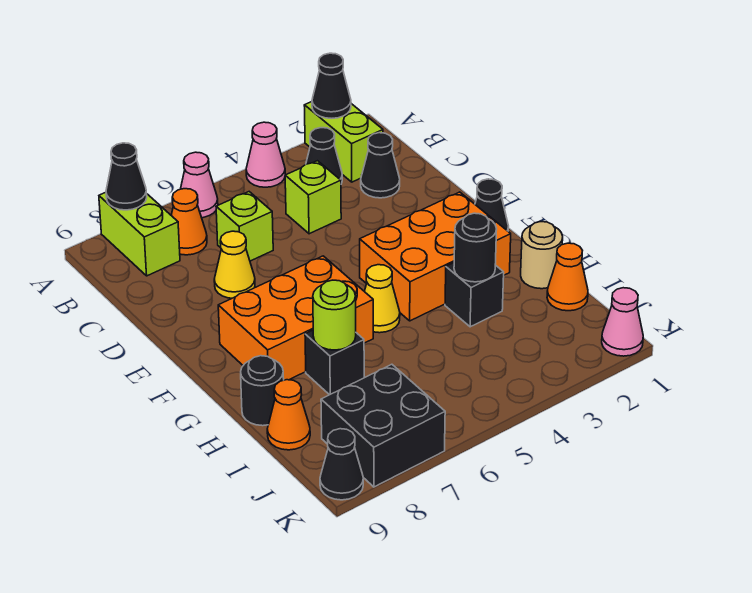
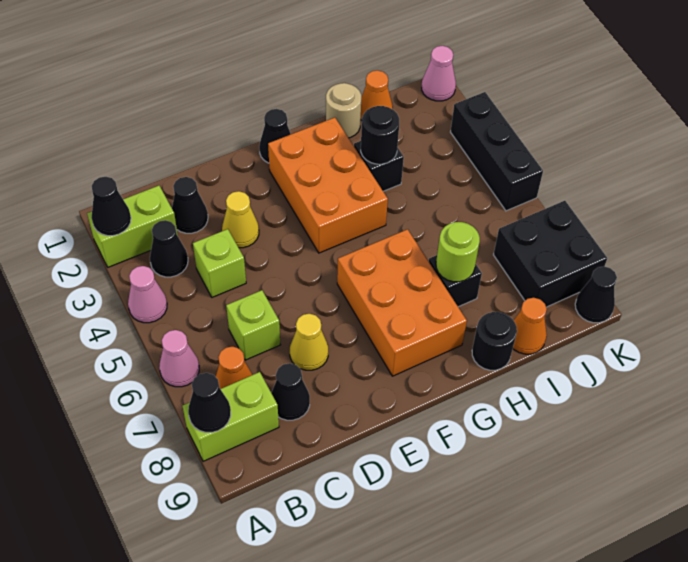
none -> black cone C8 level 1
yellow cone G5 level 1 -> yellow cone D3 level 1
none -> black brick K3:K5 level 1

